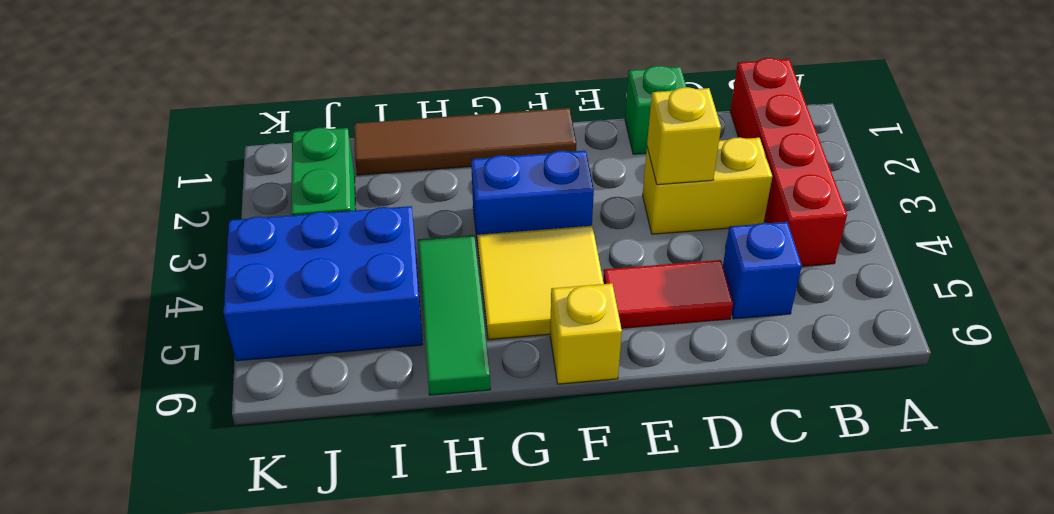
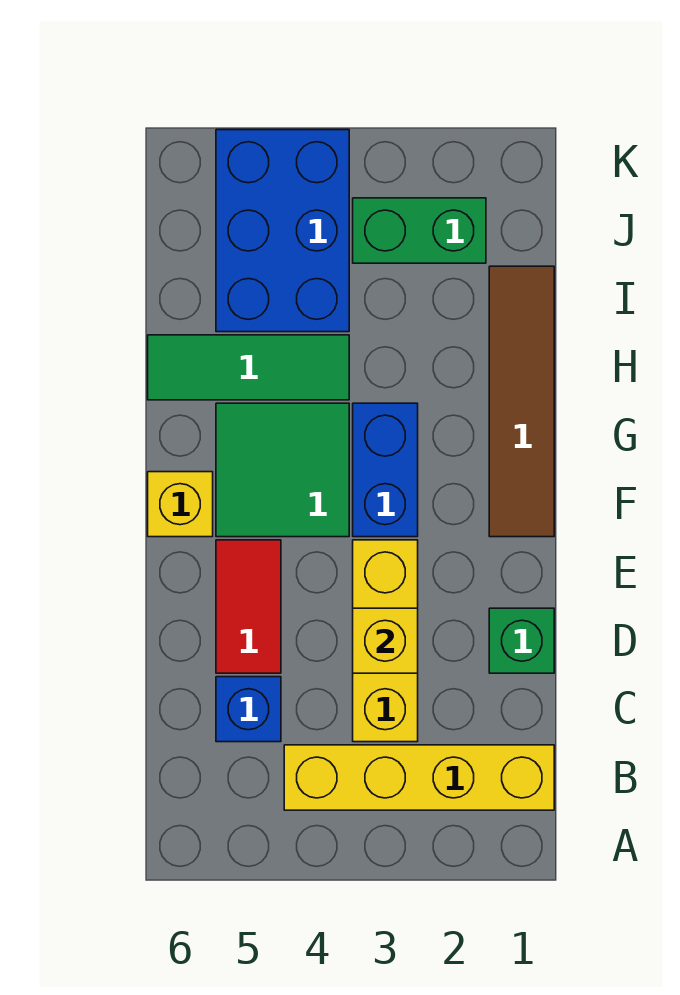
red brick B1:B4 level 1 -> yellow brick B1:B4 level 1
yellow brick C3:D3 level 1 -> yellow brick C3:E3 level 1
yellow tile F4:G5 level 1 -> green tile F4:G5 level 1

